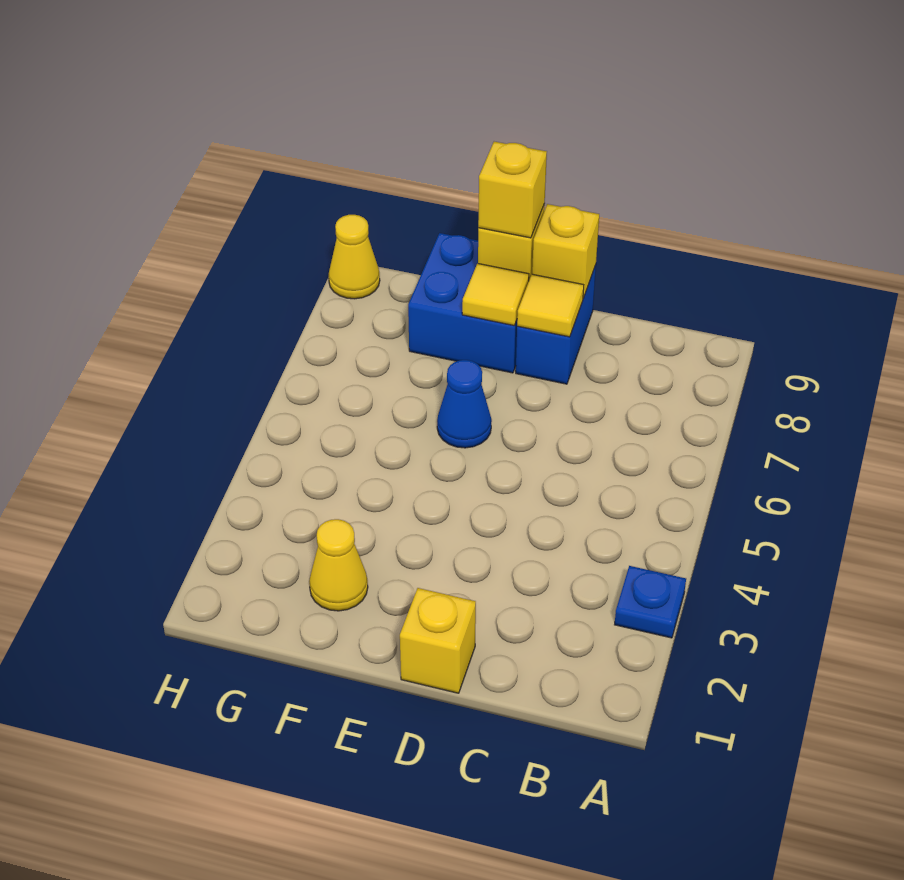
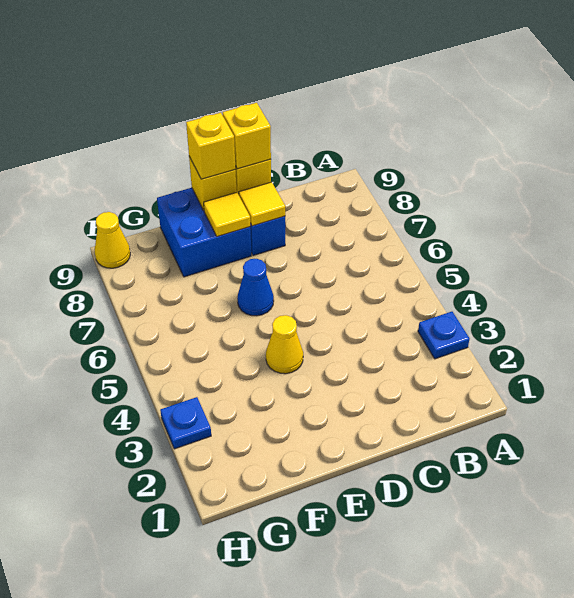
yellow brick D1 level 1 -> yellow brick D9 level 3
yellow cone F2 level 1 -> yellow cone E4 level 1
none -> blue plate H3 level 1

